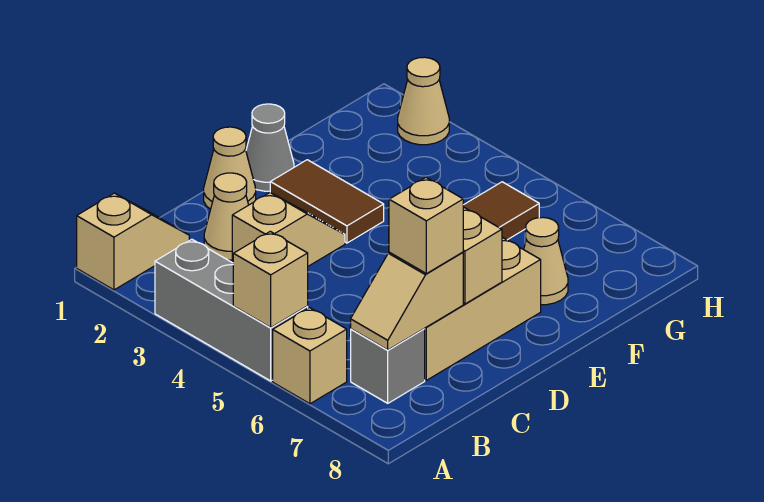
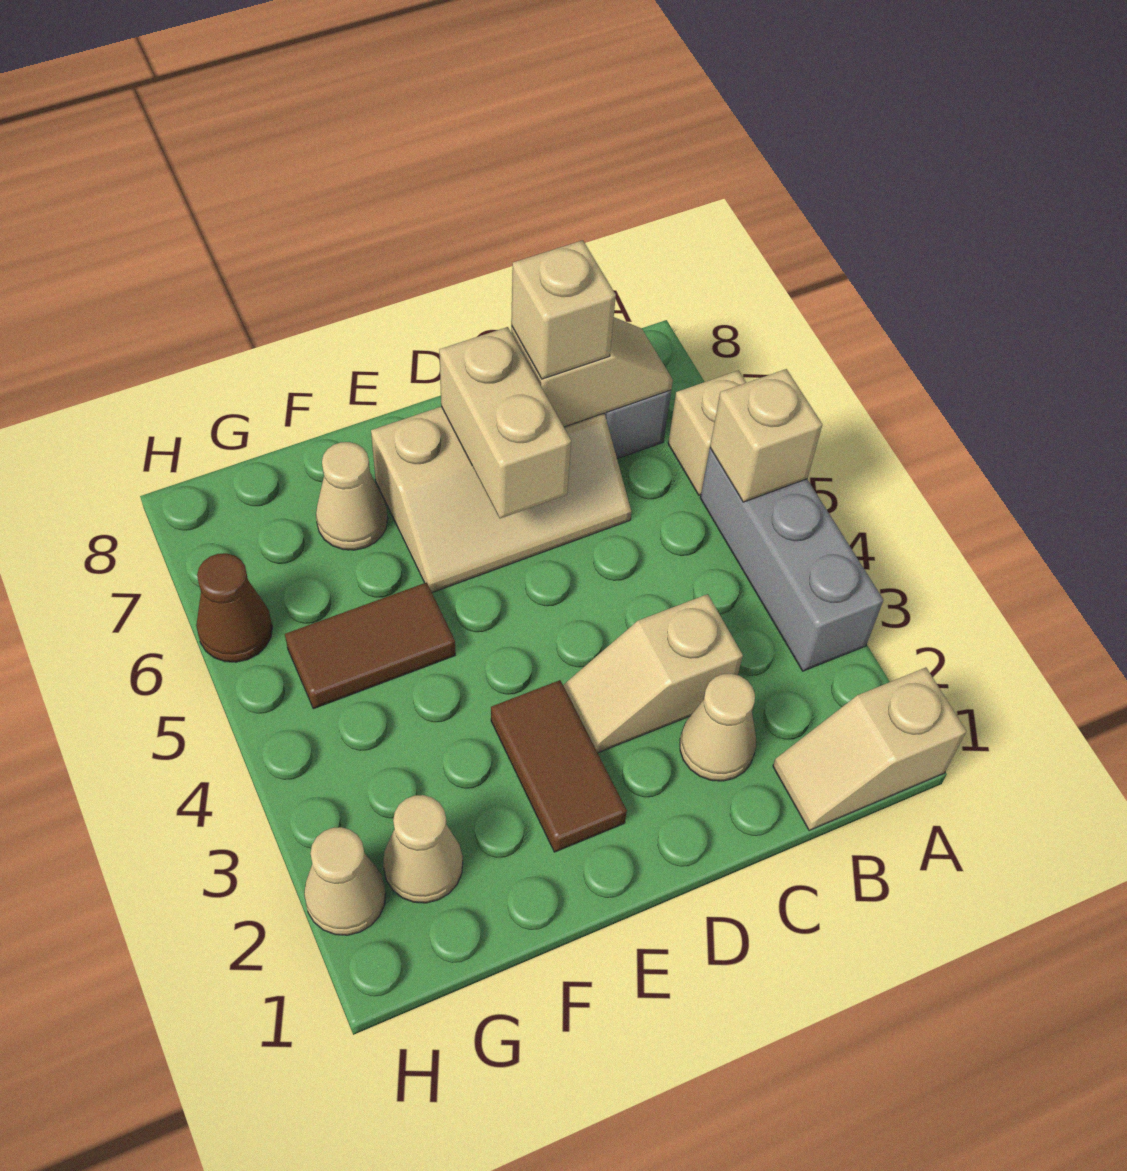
tan cone D1 level 1 -> tan cone G2 level 1
grey cone E1 level 1 -> none
none -> brown cone H6 level 1

